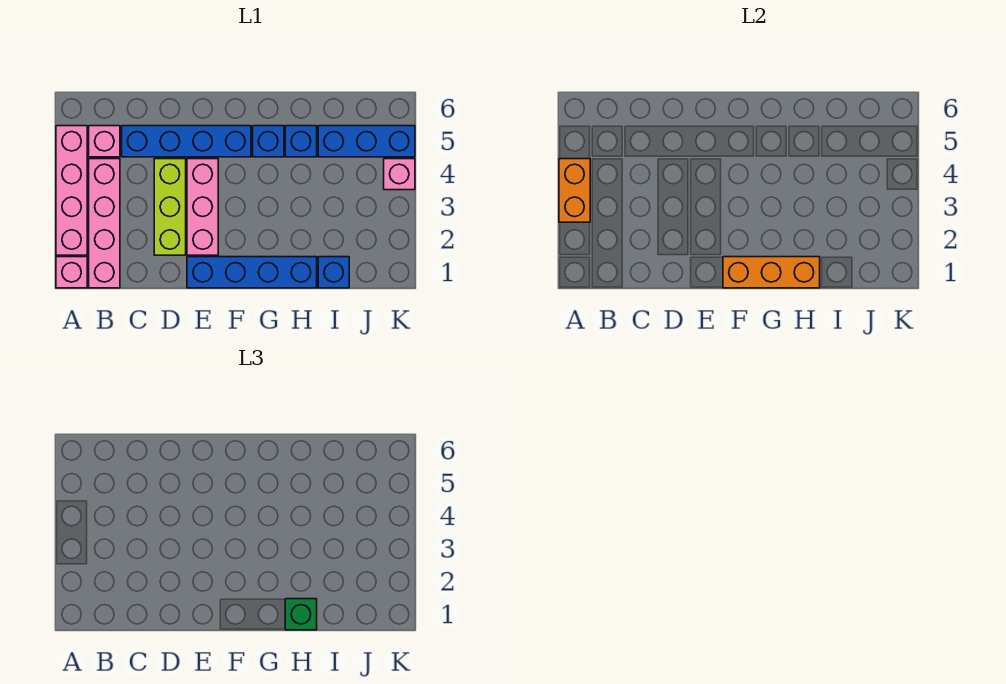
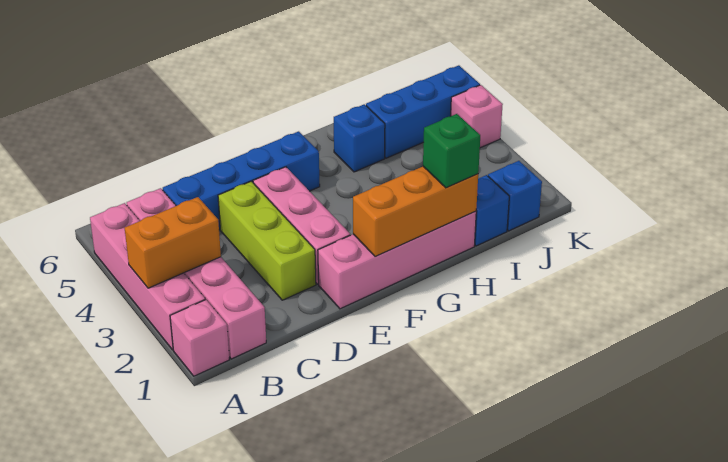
orange brick A3:A4 level 2 -> orange brick A3:B3 level 2
blue brick E1:H1 level 1 -> pink brick E1:H1 level 1
blue brick G5 level 1 -> blue brick J1 level 1

